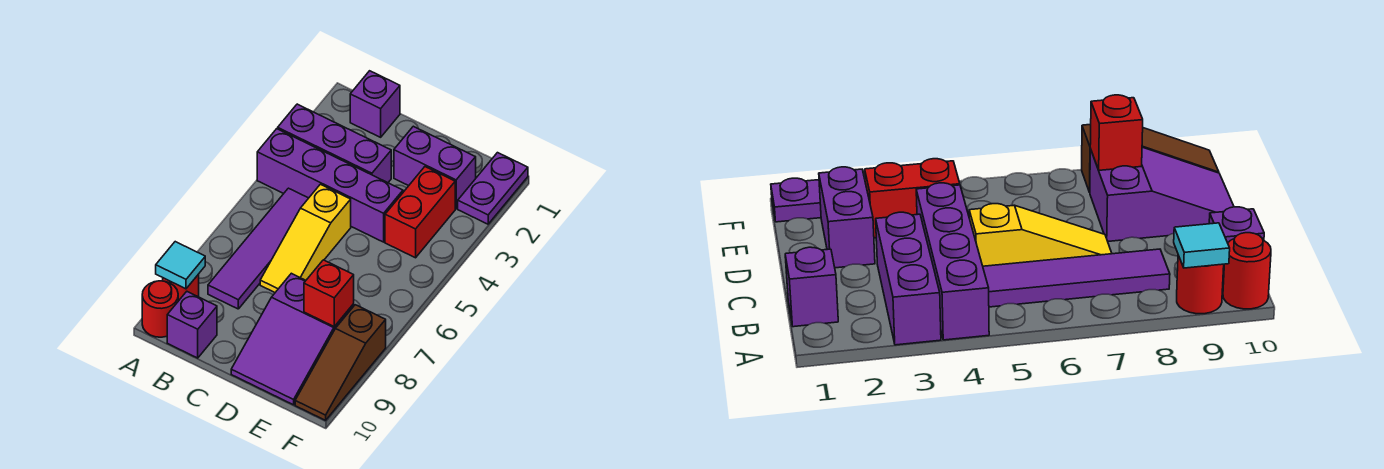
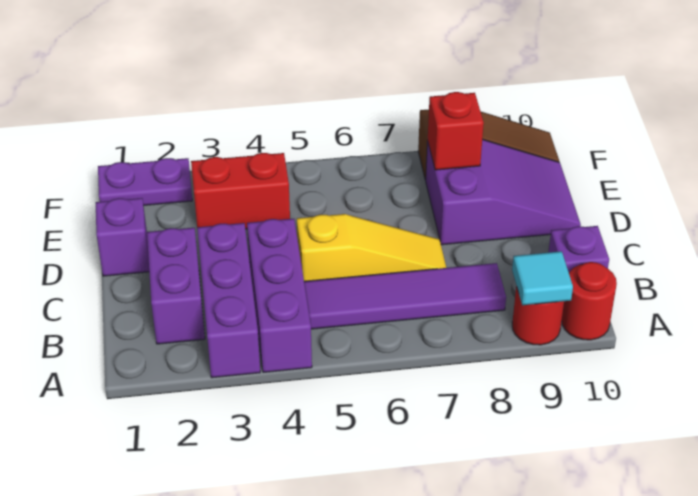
purple brick A4:D4 level 1 -> purple brick A4:C4 level 1
purple brick B1 level 1 -> purple brick D1 level 1
purple brick D2:E2 level 1 -> purple brick B2:C2 level 1

